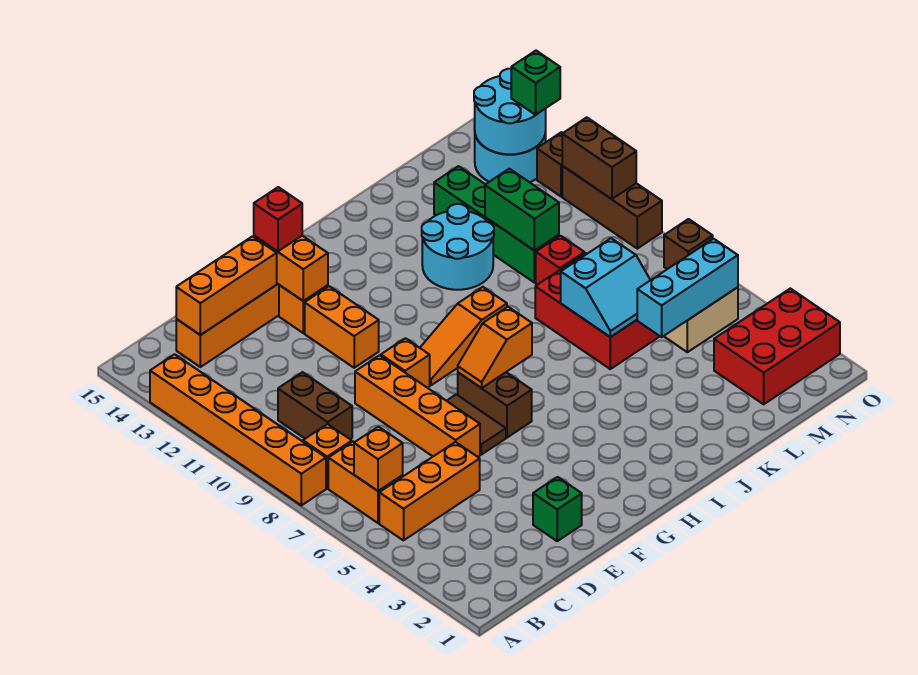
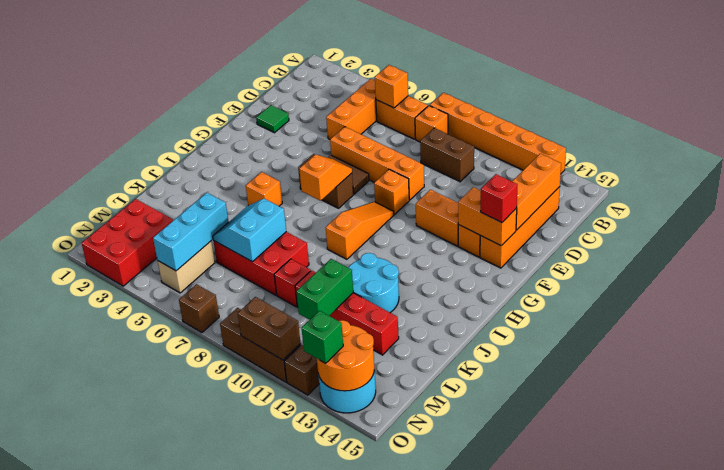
green brick E2 level 1 -> green tile E2 level 1
none -> orange brick I5 level 1
green brick L10:L13 level 1 -> red brick L10:L13 level 1
green brick L10:L11 level 2 -> green brick L11:M11 level 2
cyan round brick N13:O14 level 2 -> orange round brick N13:O14 level 2

